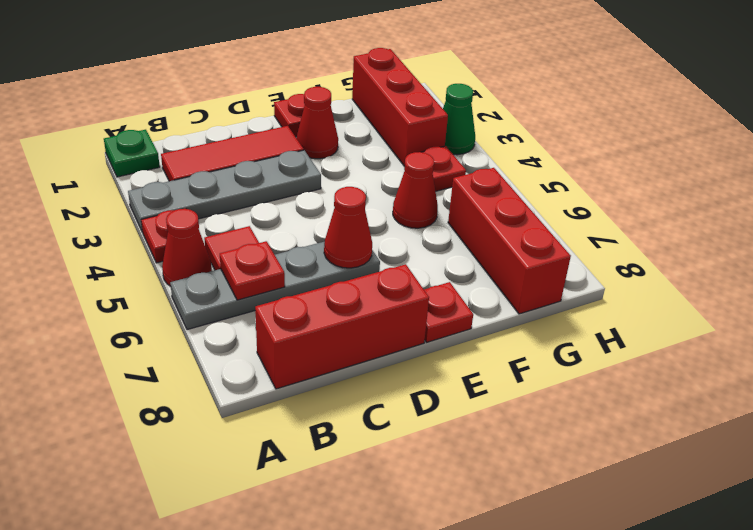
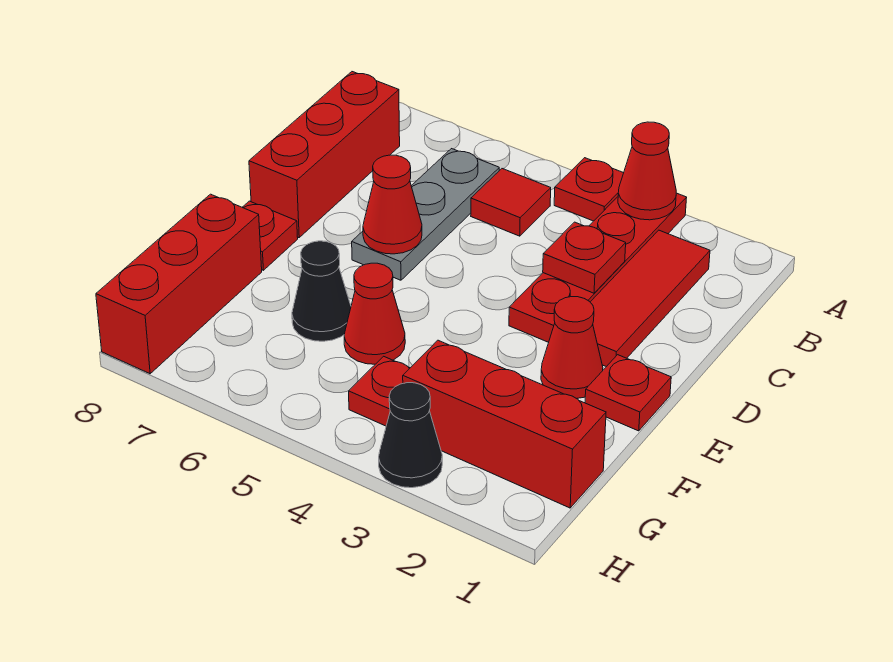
green plate A1 level 1 -> none
grey plate A3:D3 level 1 -> red plate A3:D3 level 1
red cone A5 level 1 -> red cone A3 level 2
grey plate A6:D6 level 1 -> grey plate B6:D6 level 1
red plate B6 level 2 -> red plate C3 level 2
none -> black cone F6 level 1
red brick G6:G8 level 1 -> red brick F8:H8 level 1
green cone H3 level 1 -> black cone H3 level 1

